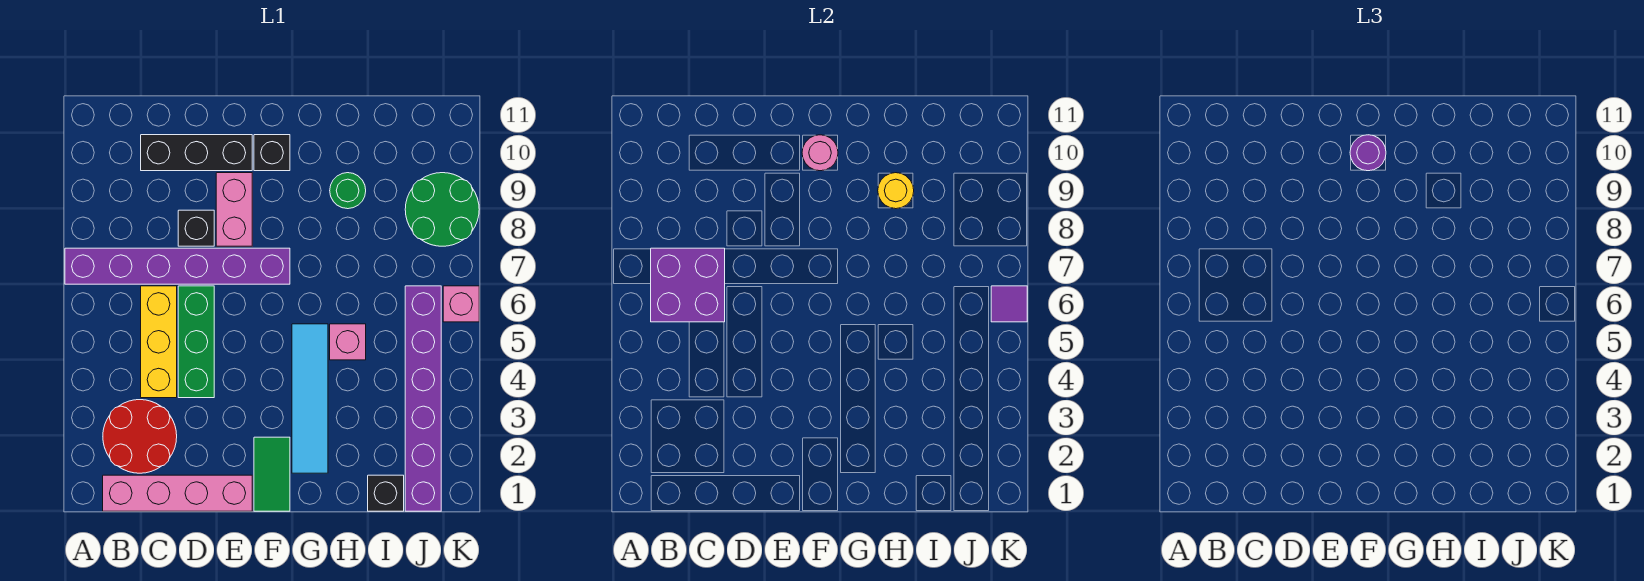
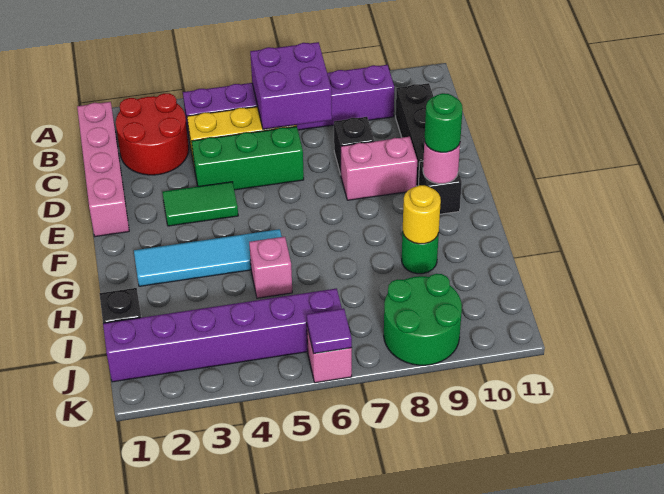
purple brick A7:F7 level 1 -> purple brick B4:B9 level 1
green tile F1:F2 level 1 -> green tile E3:E4 level 1
purple round brick F10 level 3 -> green round brick F10 level 3

